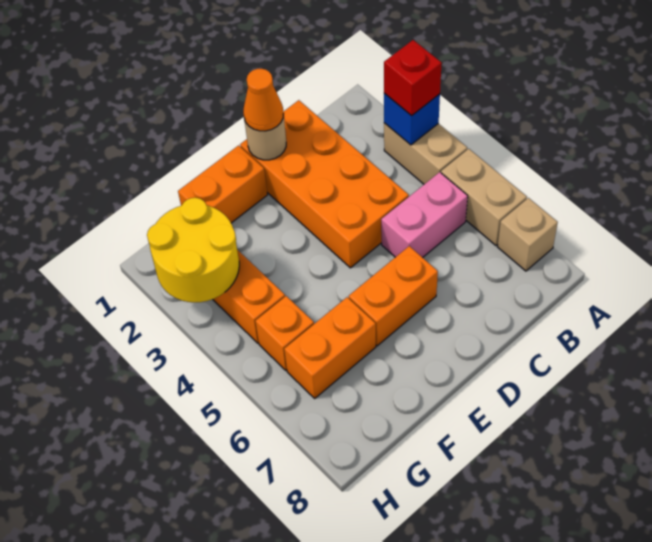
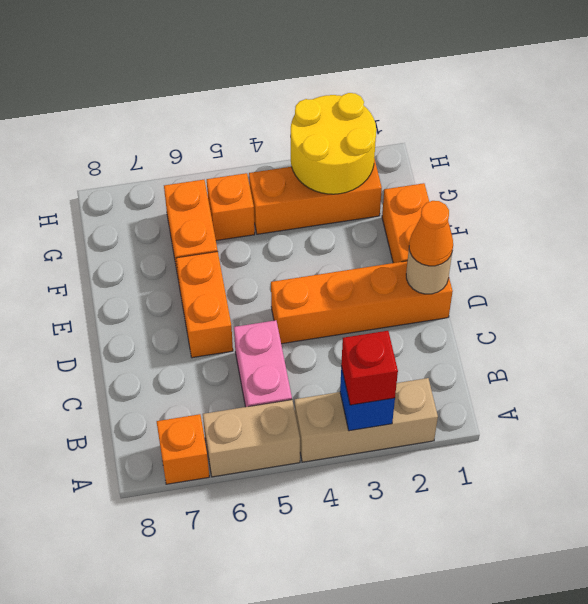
tan brick A3:A4 level 1 -> tan brick A2:A4 level 1
tan brick A7 level 1 -> orange brick A7 level 1
orange brick C1:D4 level 1 -> orange brick D1:D4 level 1

